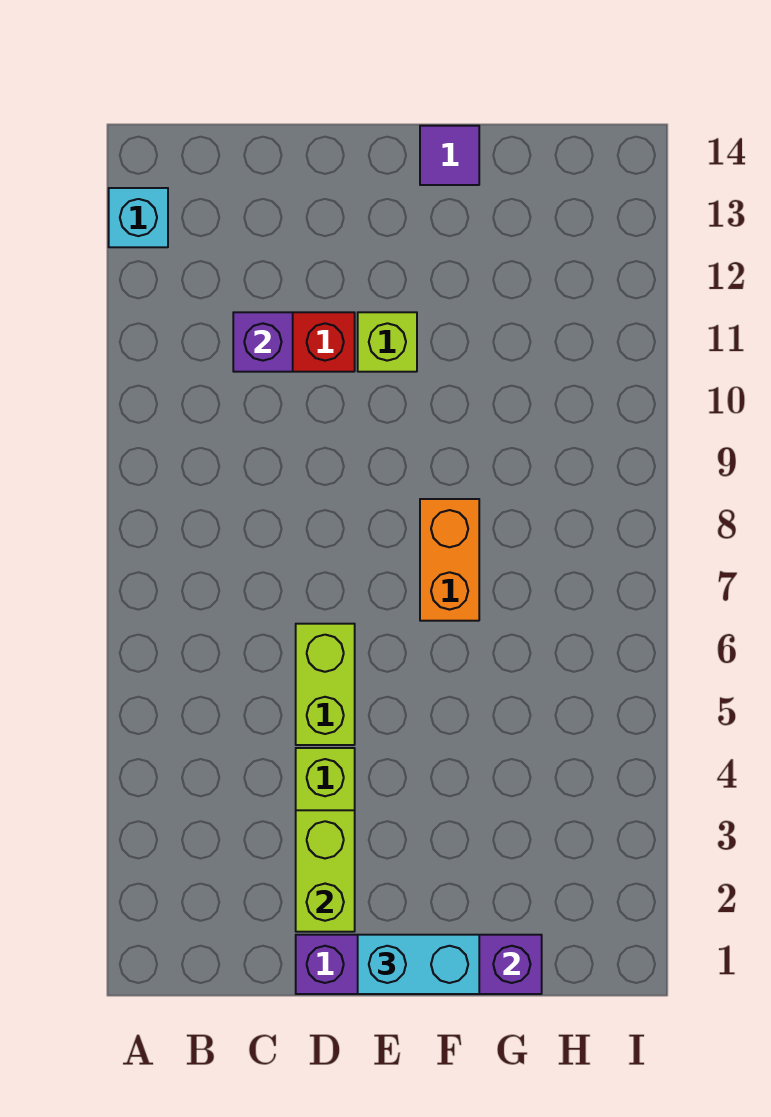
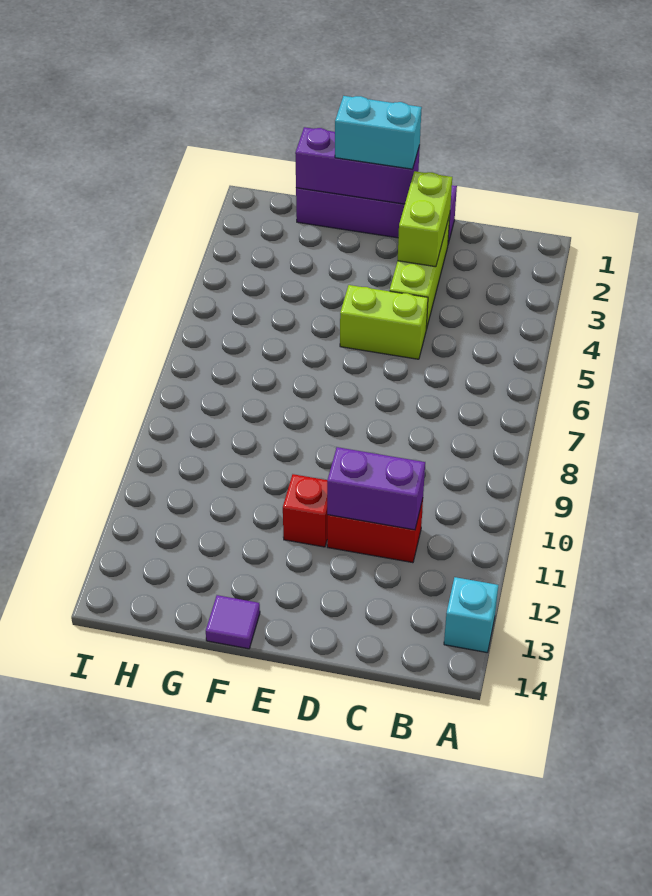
purple brick C11 level 2 -> purple brick C11:D11 level 2
lime brick D5:D6 level 1 -> lime brick D5:E5 level 1
lime brick E11 level 1 -> red brick E11 level 1
orange brick F7:F8 level 1 -> none

